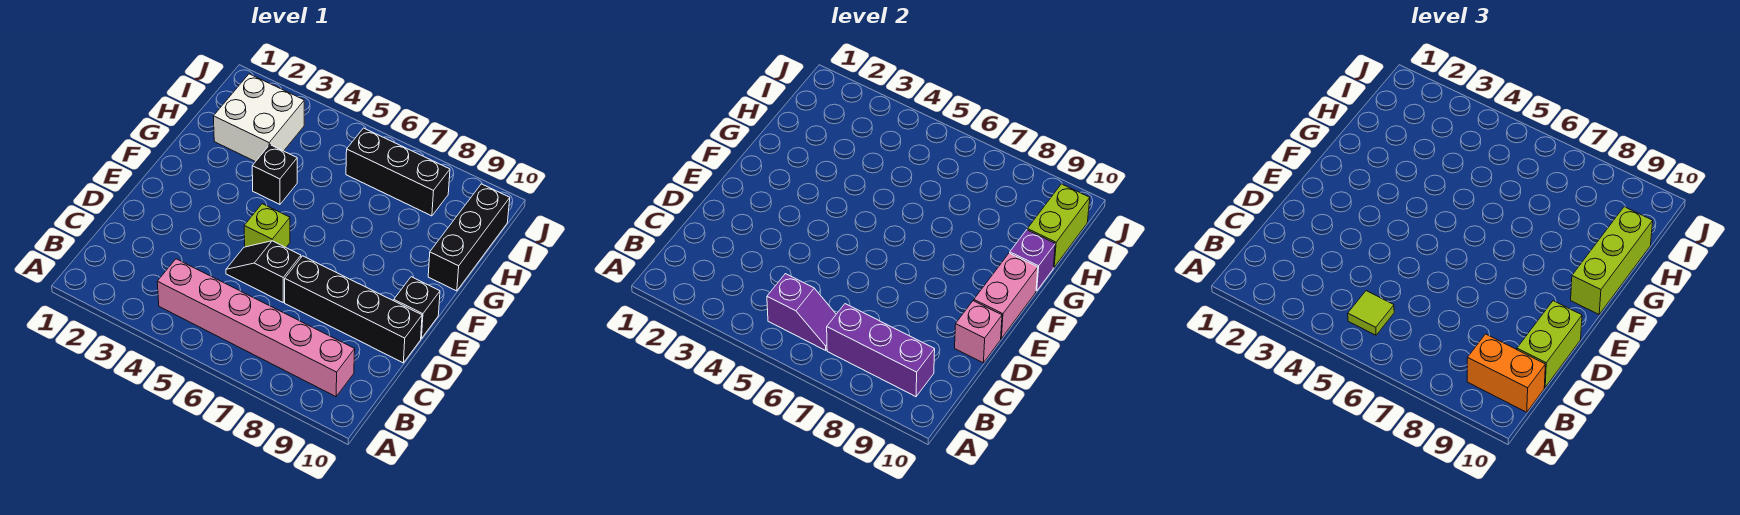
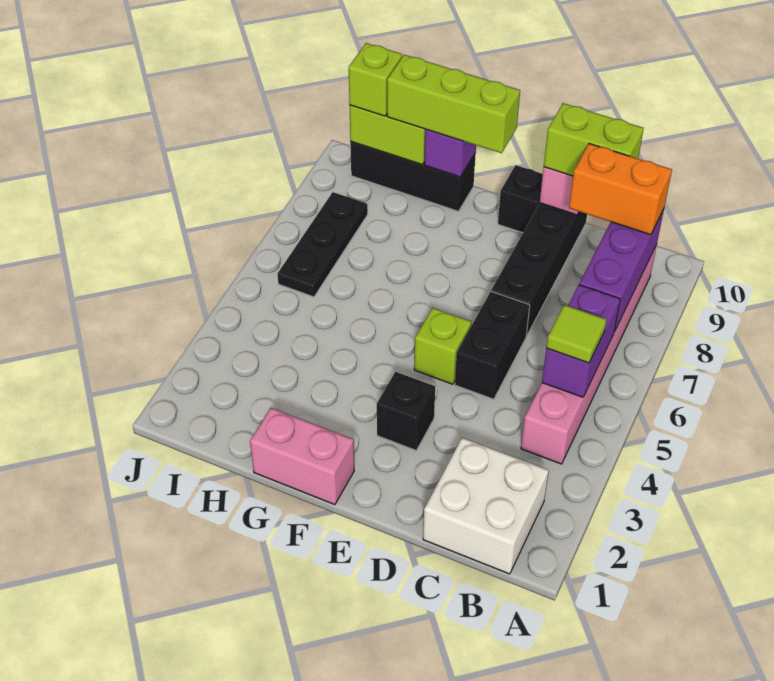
purple slope B5:B6 level 2 top 5 -> purple brick B5:B6 level 2
orange brick B9:B10 level 3 -> orange brick B9:C9 level 3
black slope D5:D6 level 1 top 6 -> black brick D5:D6 level 1
pink brick E10:F10 level 2 -> pink brick F1:G1 level 1
black brick G4 level 1 -> black brick E3 level 1
white brick H2:I3 level 1 -> white brick B1:C2 level 1
black brick I6:I8 level 1 -> black plate I6:I8 level 1
none -> lime brick I10 level 3

